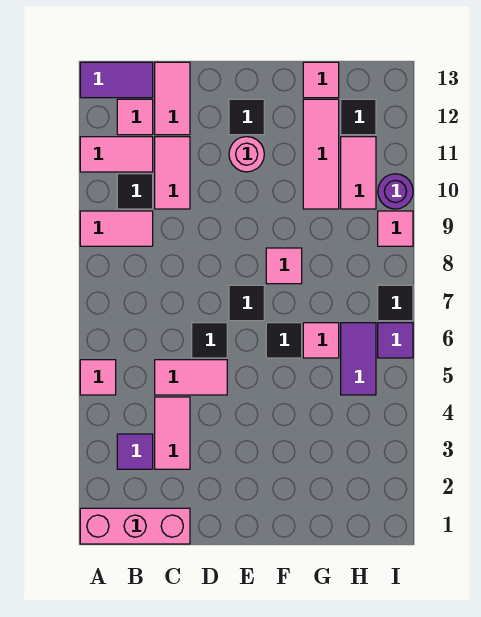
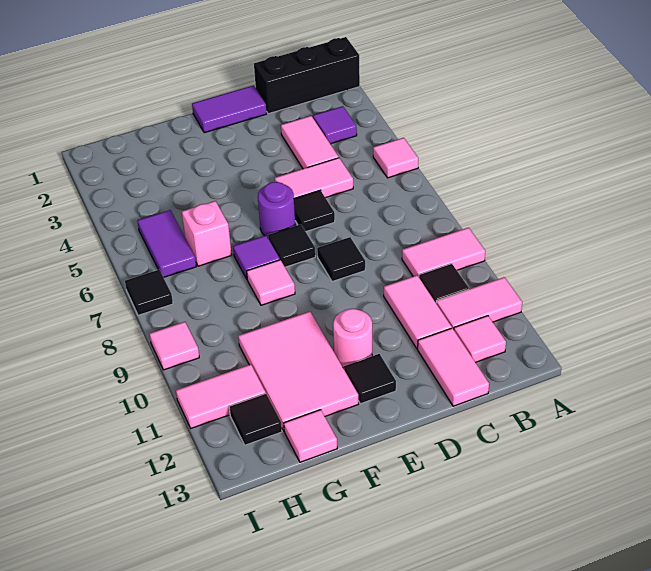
pink brick A1:C1 level 1 -> black brick A1:C1 level 1
purple tile A13:B13 level 1 -> purple tile D1:E1 level 1
black tile F6 level 1 -> black tile D8 level 1
pink tile G6 level 1 -> pink brick G6 level 1
pink tile G10:G12 level 1 -> pink tile F10:G12 level 1
pink tile H10:H11 level 1 -> pink tile H11:I11 level 1
purple tile I6 level 1 -> purple tile F7 level 1
purple round brick I10 level 1 -> purple round brick E6 level 1

